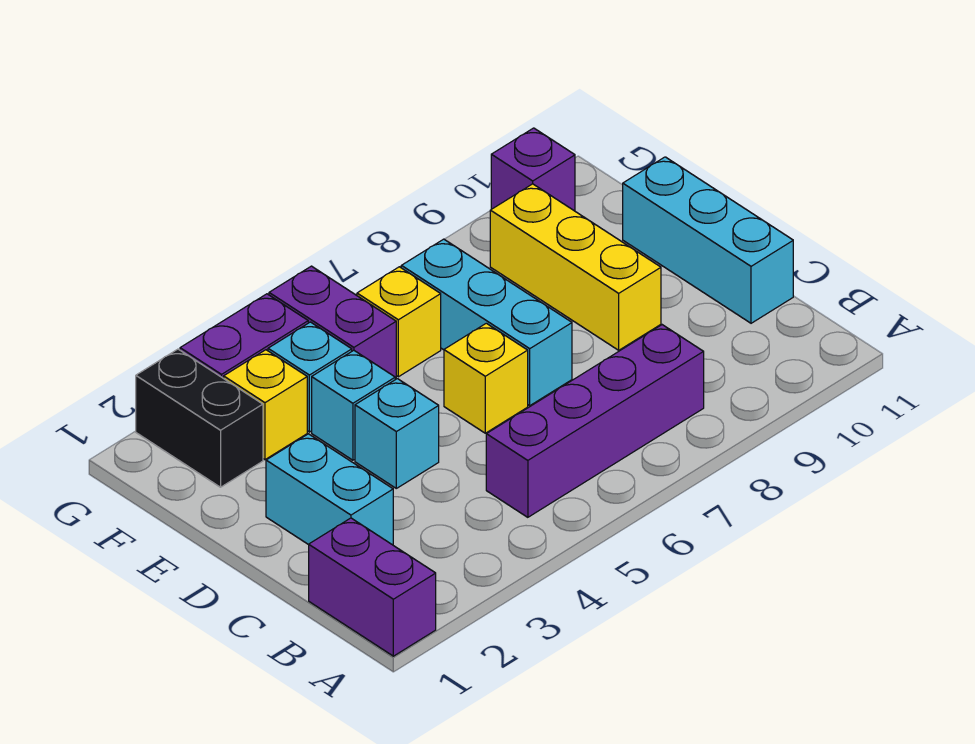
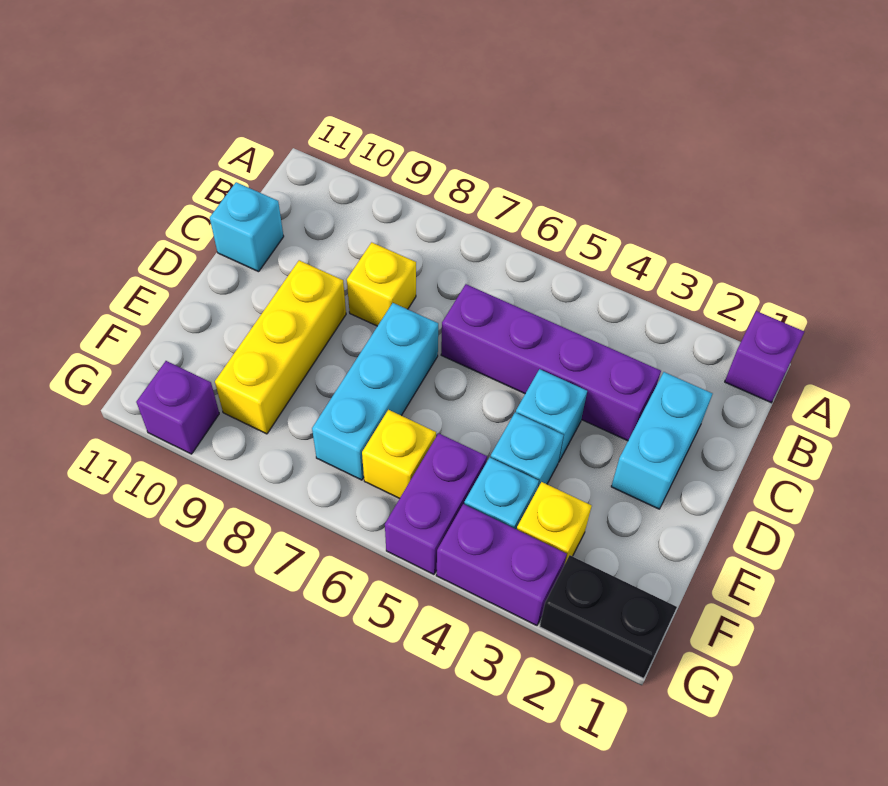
purple brick A1:B1 level 1 -> purple brick A1 level 1
purple brick B5:B8 level 1 -> purple brick C3:C6 level 1
cyan brick C11:E11 level 1 -> cyan brick C11 level 1
yellow brick D6 level 1 -> yellow brick C8 level 1
black brick F2:G2 level 1 -> black brick G1:G2 level 1

